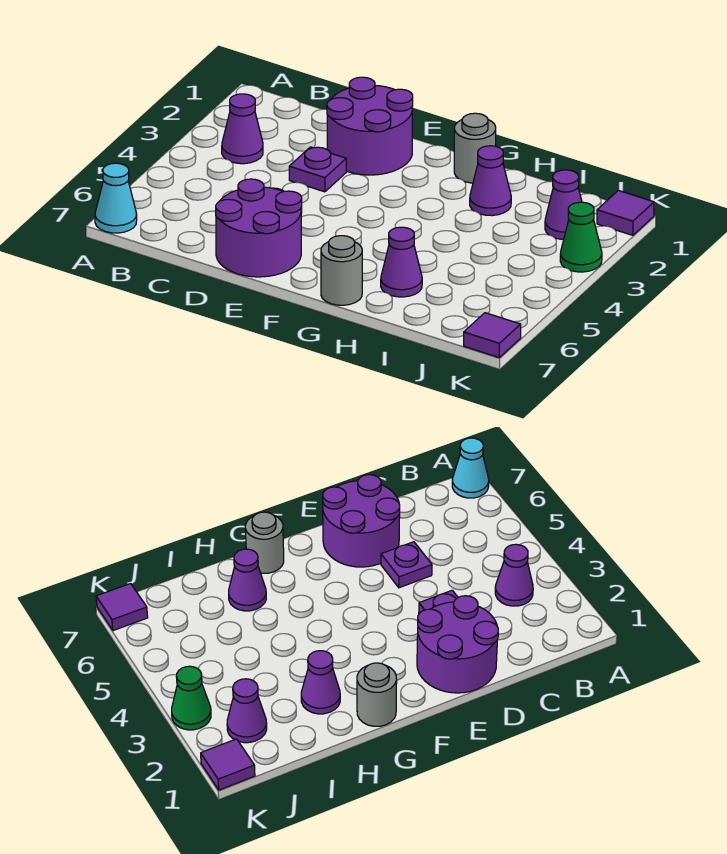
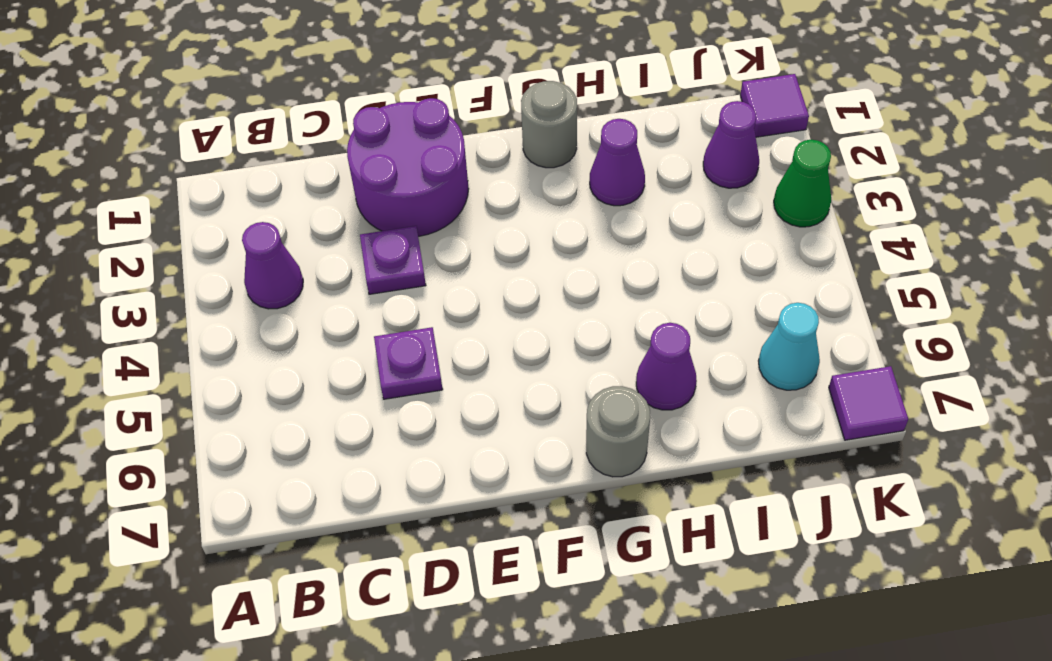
cyan cone A7 level 1 -> cyan cone J6 level 1
purple round brick D6:E7 level 1 -> none

